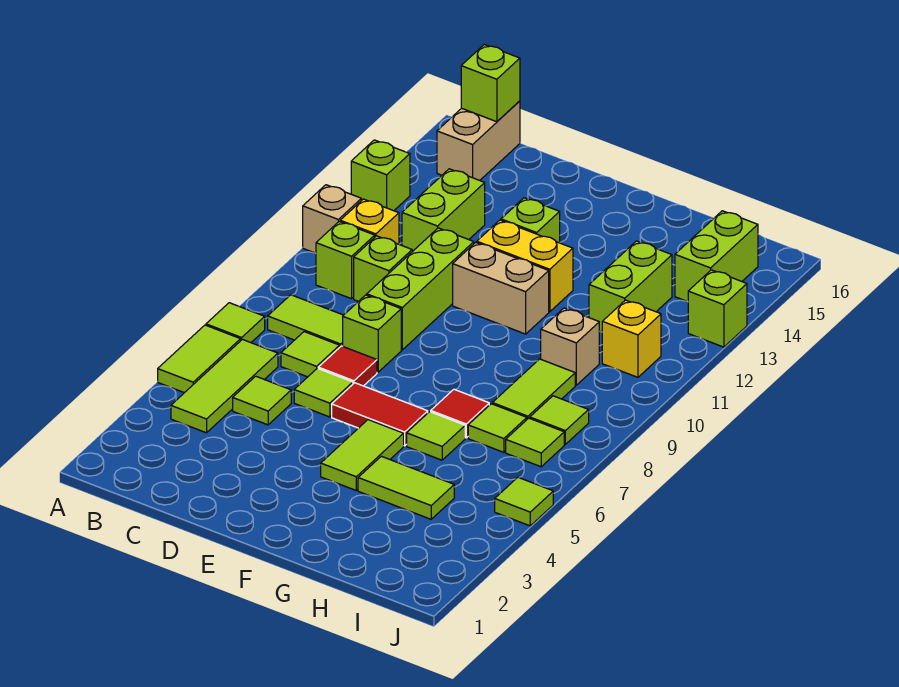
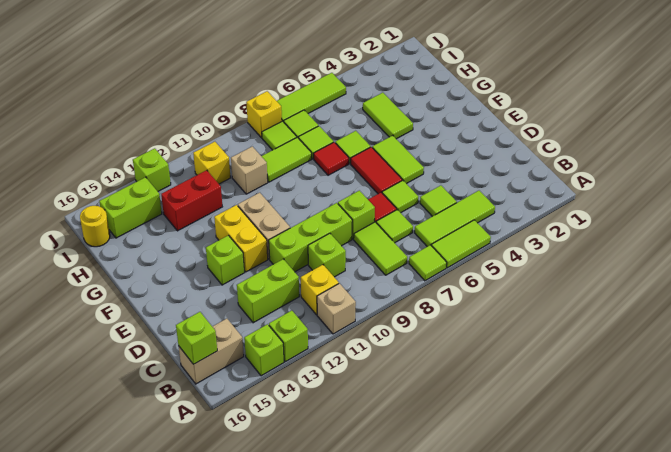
lime brick B10 level 1 -> lime brick A14 level 1
lime tile F4:F5 level 1 -> lime tile E5:F5 level 1
lime brick H12:H13 level 1 -> red brick H12:H13 level 1
none -> yellow round brick I16 level 1
lime tile J5 level 1 -> lime tile J5:J7 level 1
none -> yellow brick J8 level 1

